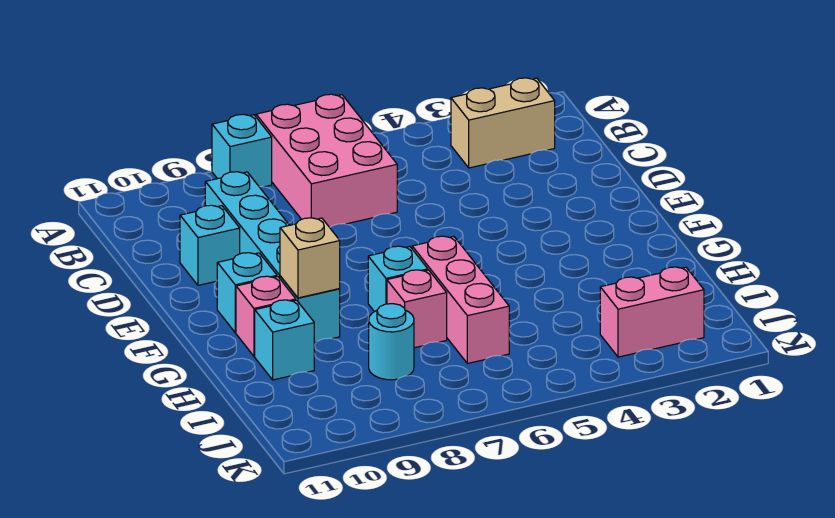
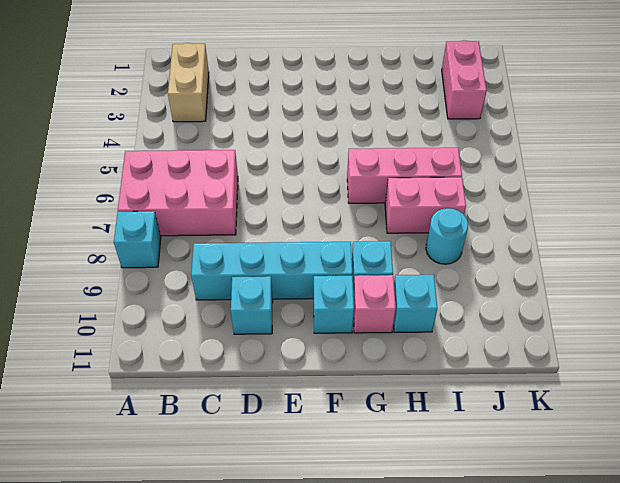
cyan brick G7 level 1 -> none
tan brick G9 level 2 -> none
pink brick H7 level 1 -> pink brick H7:I7 level 1

